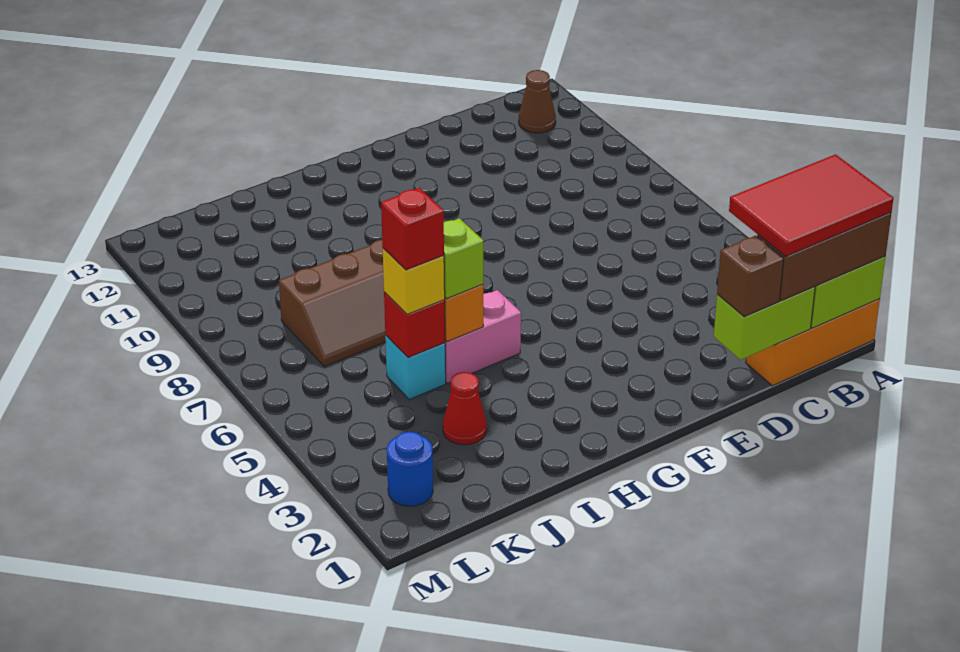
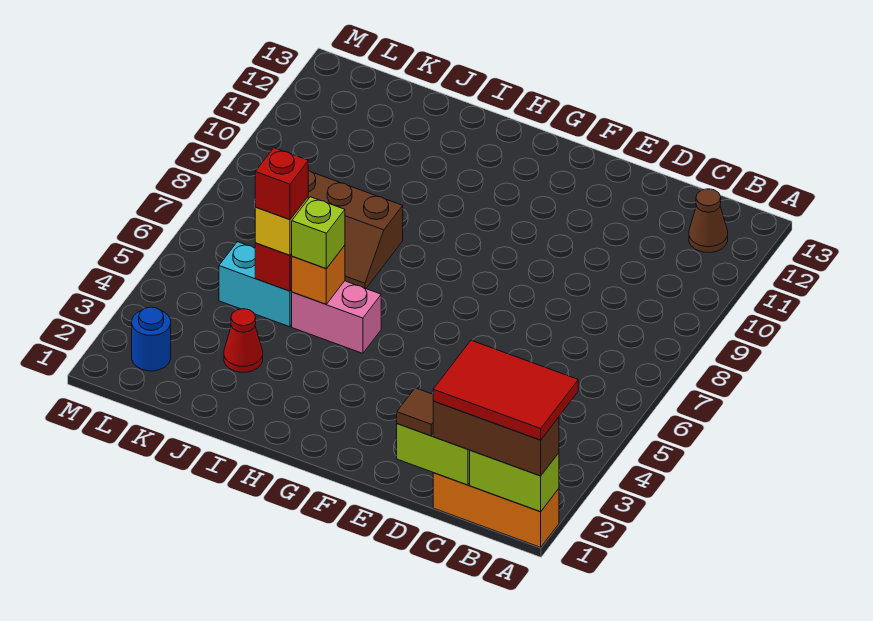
brown brick D1 level 3 -> brown tile D1 level 3
cyan brick J5 level 1 -> cyan brick J5:K5 level 1

